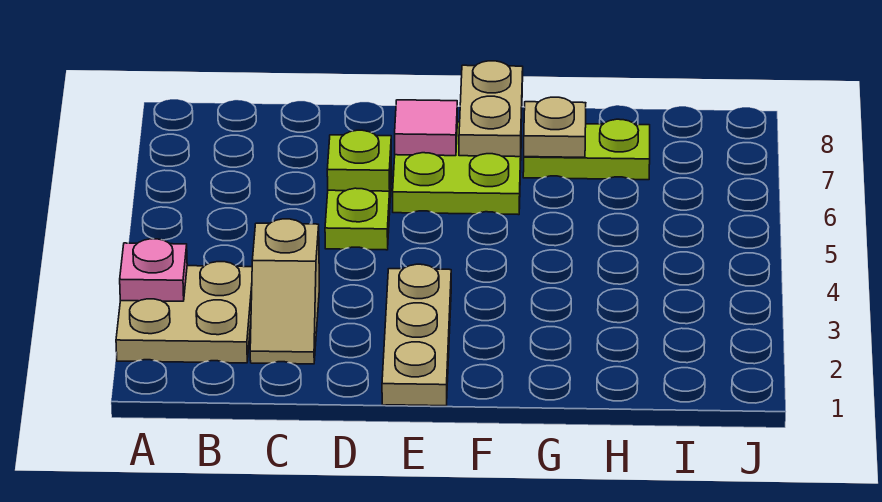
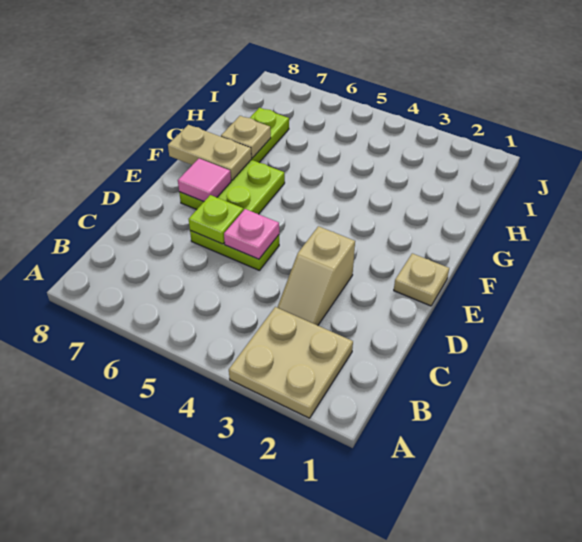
pink plate A3 level 2 -> pink plate D5 level 2
tan slope C2:C3 level 1 top 3 -> tan slope C3:D3 level 1 top D
tan plate E1:E3 level 1 -> tan plate E1 level 1

